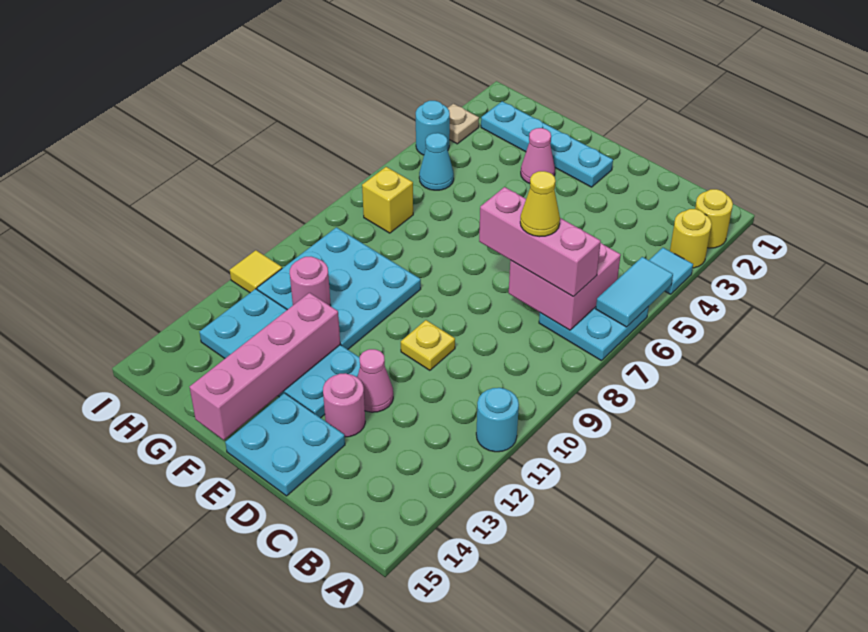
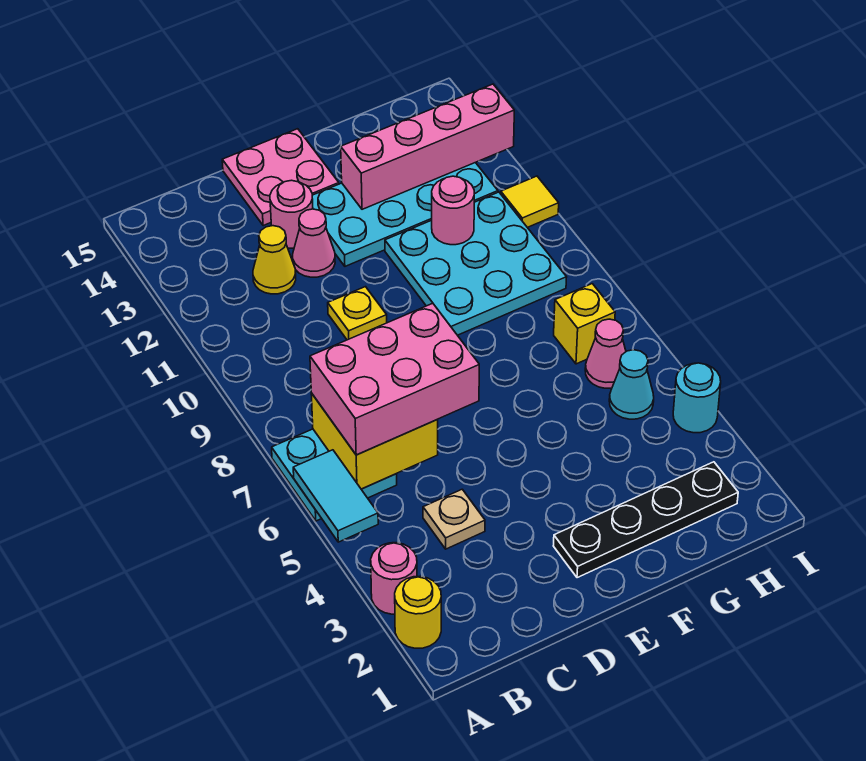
yellow round brick A3 level 1 -> pink round brick A3 level 1
cyan tile A4 level 1 -> none
cyan round brick A11 level 1 -> none
pink brick B6:C7 level 2 -> yellow brick B6:C7 level 2
pink brick B7:D7 level 3 -> pink brick B6:D7 level 3
yellow cone C7 level 4 -> yellow cone C12 level 1
cyan plate D14:E15 level 1 -> pink plate D14:E15 level 1
cyan plate E2:H2 level 1 -> black plate E2:H2 level 1
pink cone F3 level 1 -> pink cone H6 level 1
pink brick F12:F15 level 2 -> pink brick F13:I13 level 2
tan plate I3 level 1 -> tan plate C4 level 1

